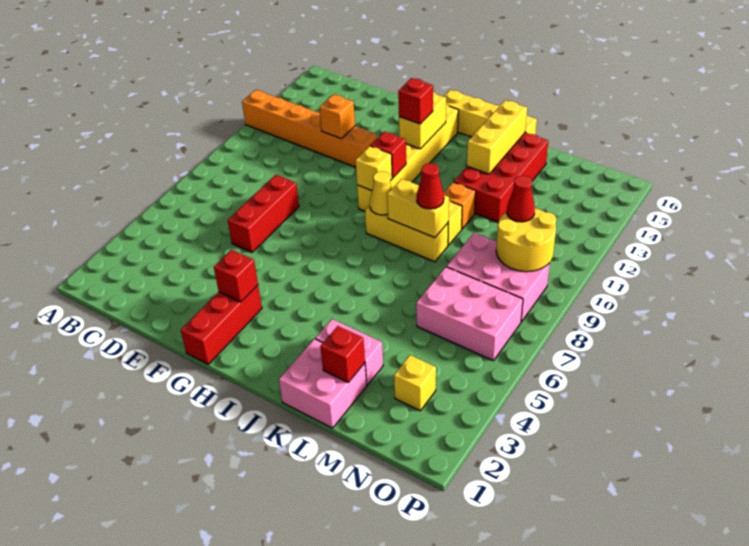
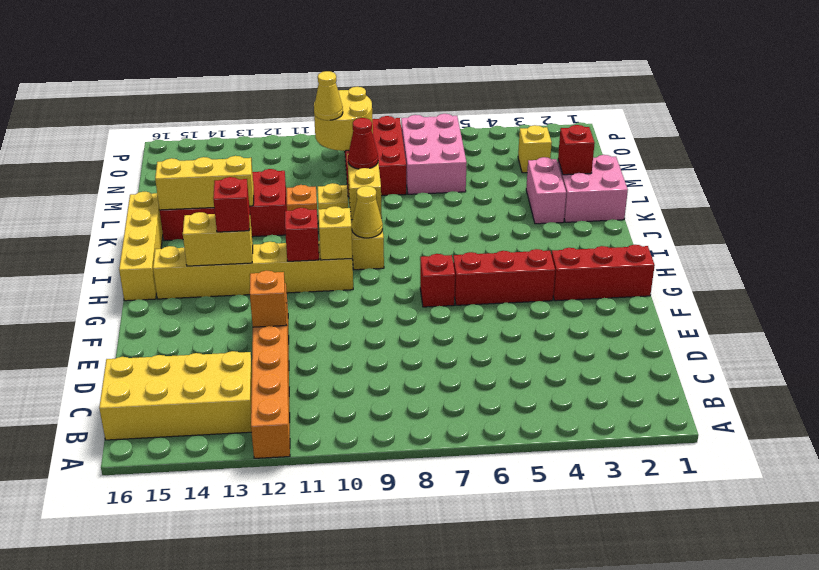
none -> yellow brick B13:C16 level 1
red brick E6:E8 level 1 -> red brick G4:G6 level 1
red brick G3 level 2 -> red brick G7 level 1
pink brick M8:O9 level 1 -> red brick M8:O9 level 1
red cone N10 level 3 -> yellow cone N10 level 3

